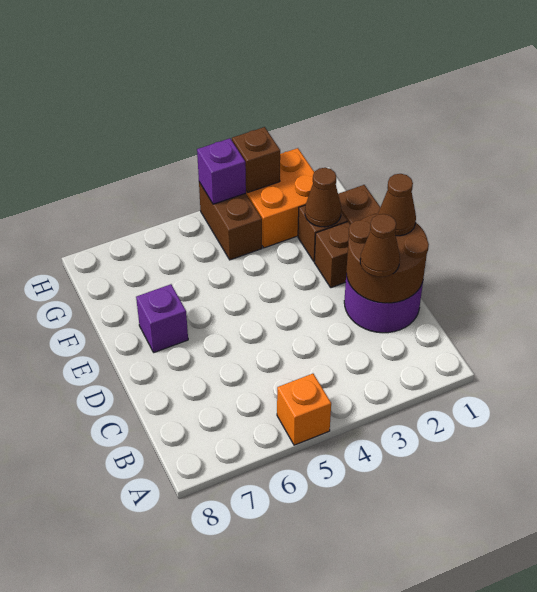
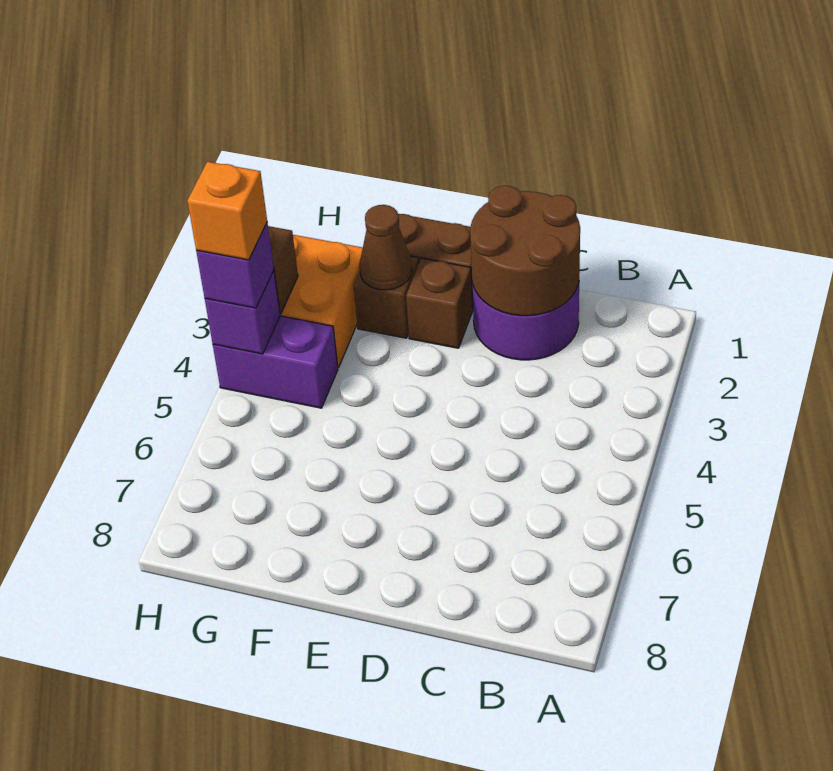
orange brick A5 level 1 -> orange brick H4 level 4
brown cone C2 level 3 -> none
brown cone D1 level 3 -> none
purple brick E7 level 1 -> purple brick H4 level 3
brown brick G4:H4 level 1 -> purple brick G4:H4 level 1

